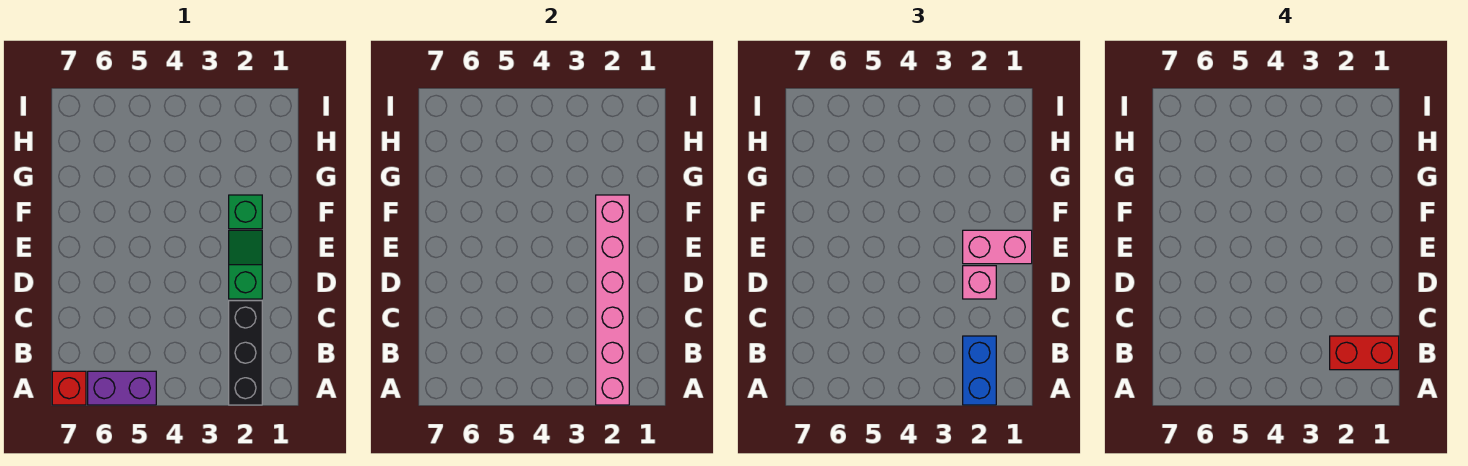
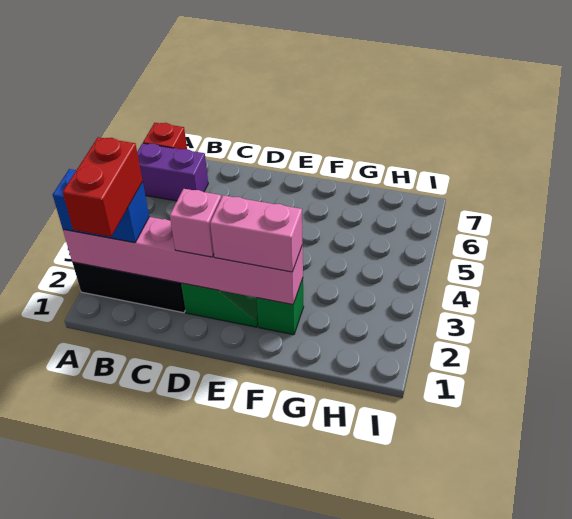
purple brick A5:A6 level 1 -> purple brick A6:B6 level 1
pink brick E1:E2 level 3 -> pink brick E2:F2 level 3

